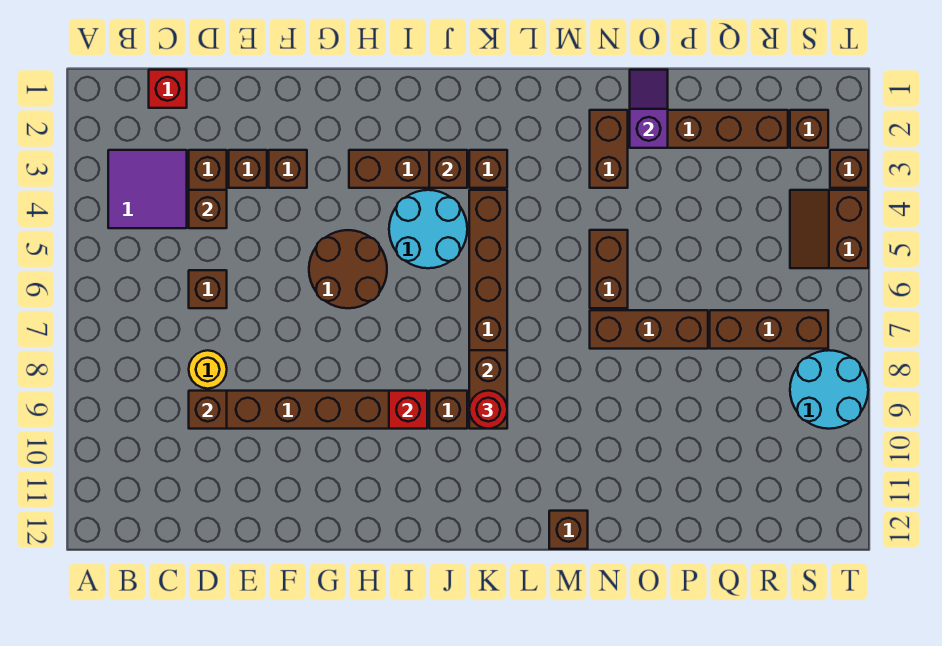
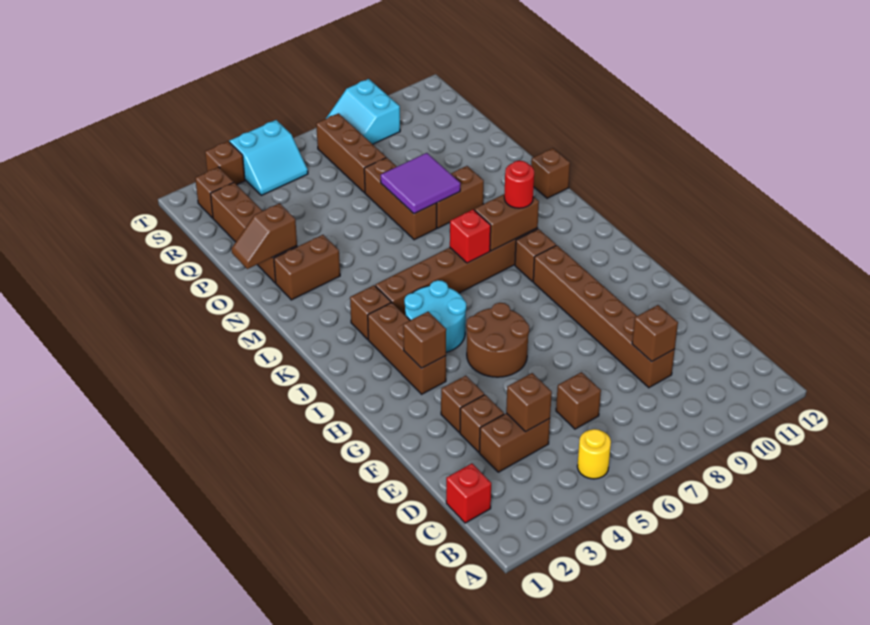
purple tile B3:C4 level 1 -> purple tile N7:O8 level 2
yellow round brick D8 level 1 -> yellow round brick B5 level 1
red brick I9 level 2 -> red brick K7 level 2
brown brick J3 level 2 -> brown brick H3 level 2
brown brick N5:N6 level 1 -> brown brick N8:N9 level 1
purple slope O1:O2 level 2 top 2 -> brown slope O1:O2 level 2 top 2
brown slope S4:T5 level 1 top T -> cyan slope S4:T5 level 1 top T
cyan round brick S8:T9 level 1 -> cyan slope S8:T9 level 1 top 9

